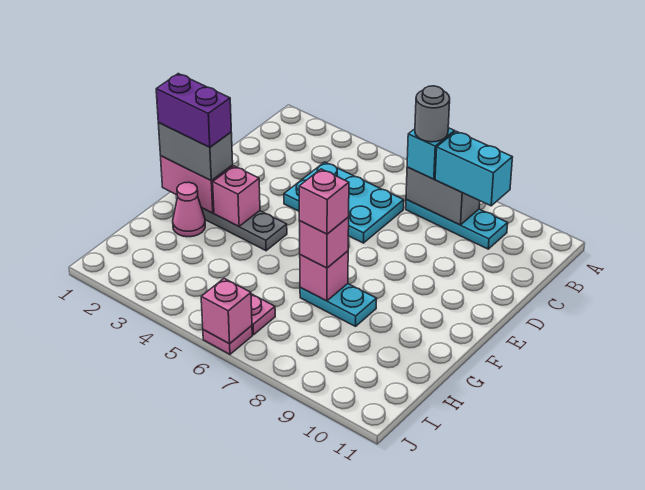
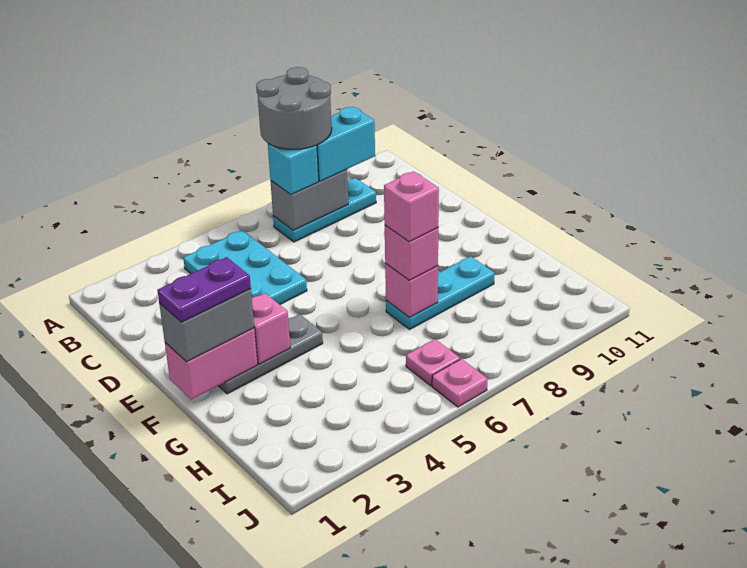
grey round brick B7 level 4 -> grey round brick A7:B8 level 4
cyan plate C4:D6 level 1 -> cyan plate B4:D5 level 1
purple brick F1:F2 level 4 -> purple plate F1:F2 level 4
pink cone G2 level 1 -> none
cyan plate G7:G8 level 1 -> cyan plate G7:G9 level 1
pink brick J6 level 2 -> none

